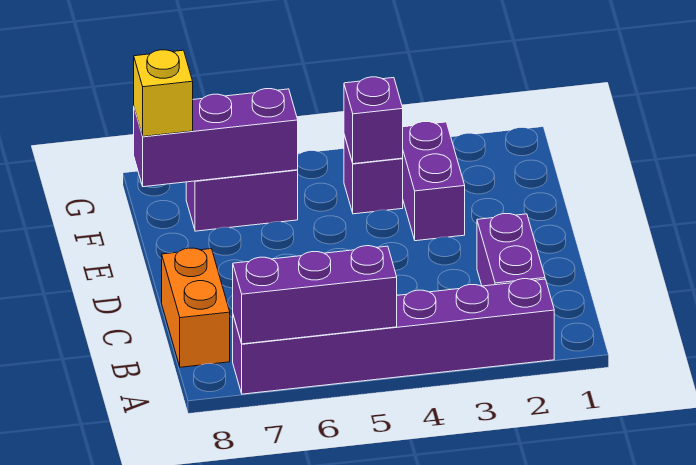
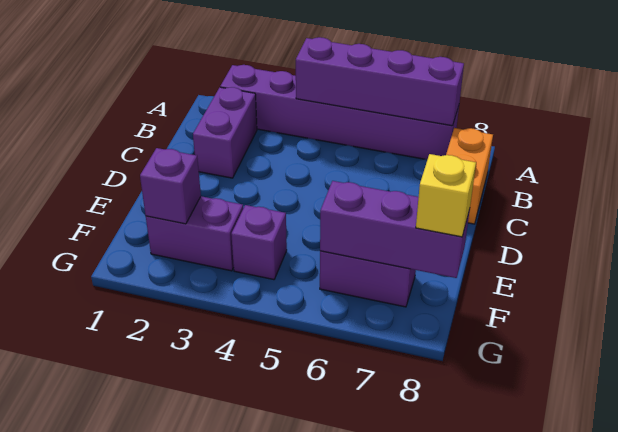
purple brick A5:A7 level 2 -> purple brick A4:A7 level 2
purple brick E3:F3 level 1 -> purple brick F2:F3 level 1
purple brick F4 level 2 -> purple brick F2 level 2

